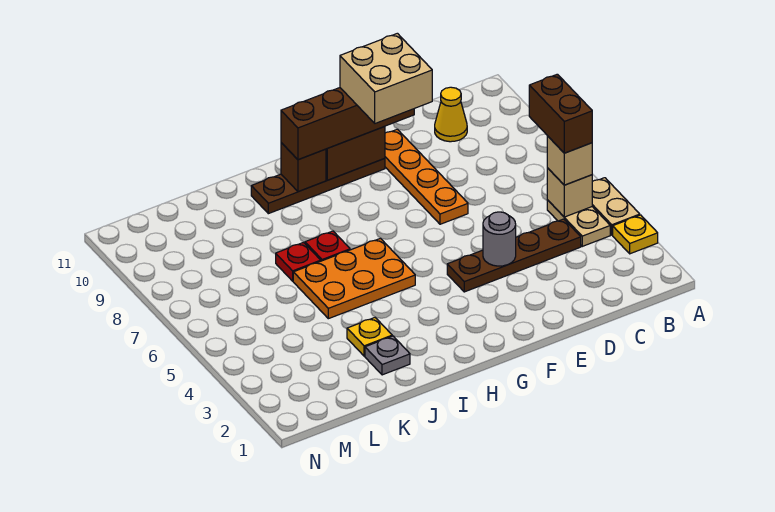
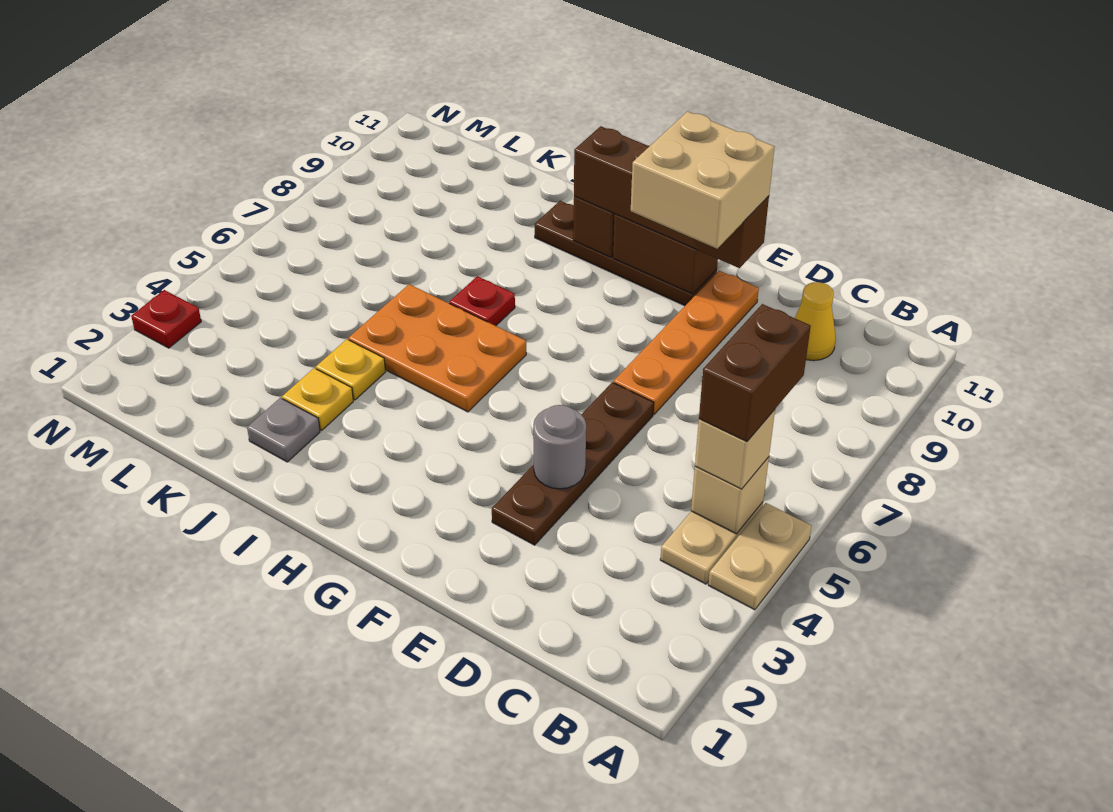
yellow plate A3 level 1 -> yellow plate J4 level 1
brown plate C4:F4 level 1 -> brown plate E3:E6 level 1
red plate J7 level 1 -> red plate N3 level 1

